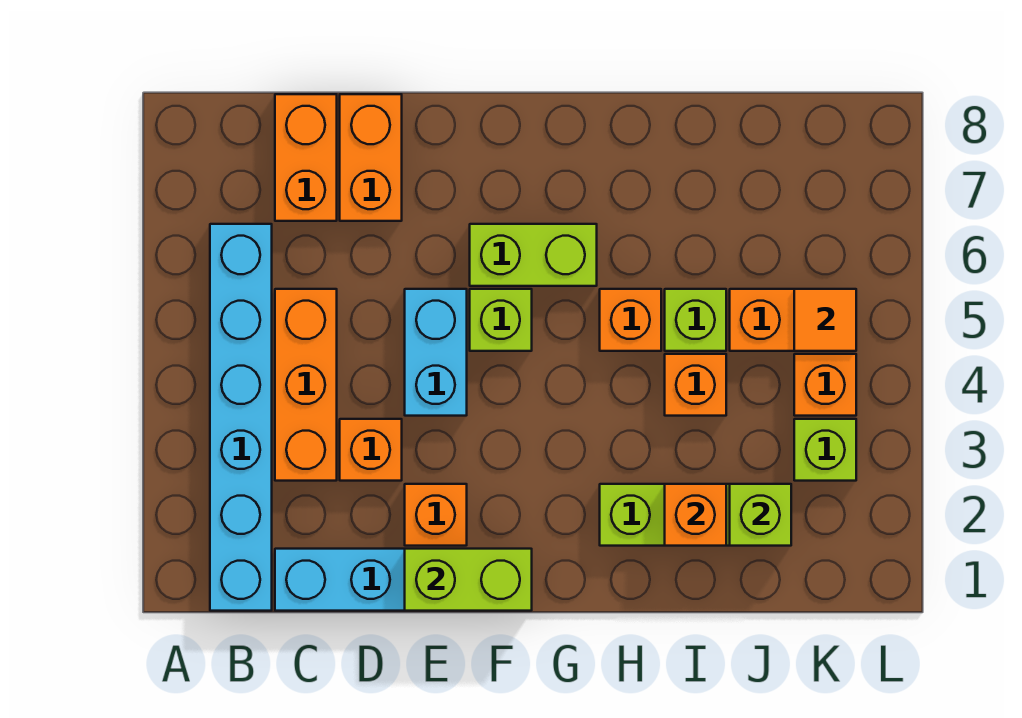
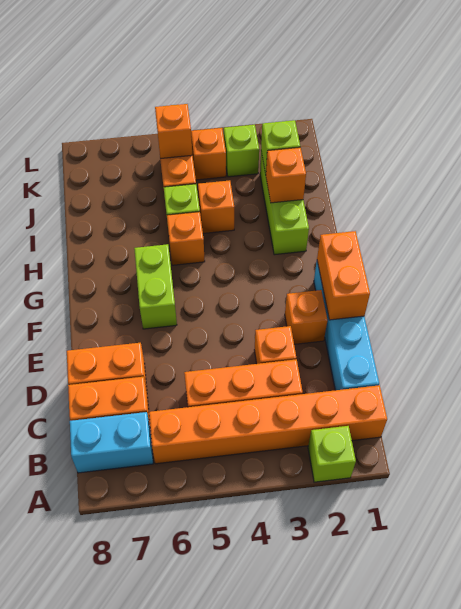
cyan brick B1:B6 level 1 -> orange brick B1:B6 level 1
lime brick E1:F1 level 2 -> orange brick E1:F1 level 2
cyan brick E4:E5 level 1 -> cyan brick B7:B8 level 1
lime brick F5 level 1 -> lime brick A2 level 1
orange tile K5 level 2 -> orange brick K5 level 2

